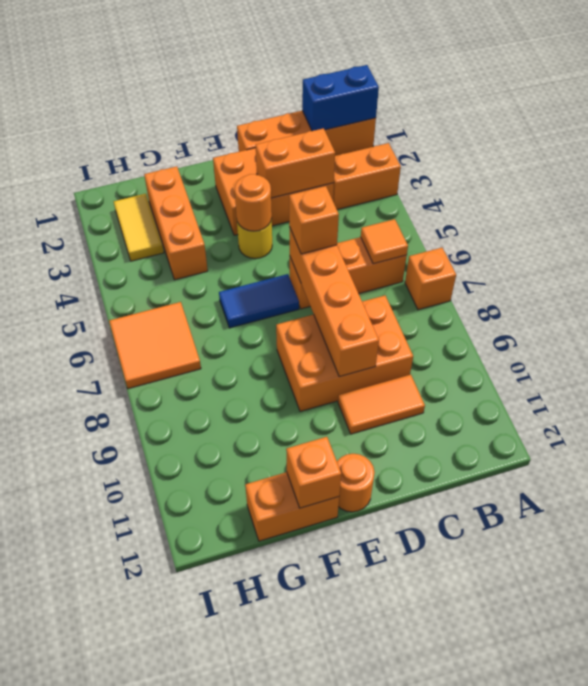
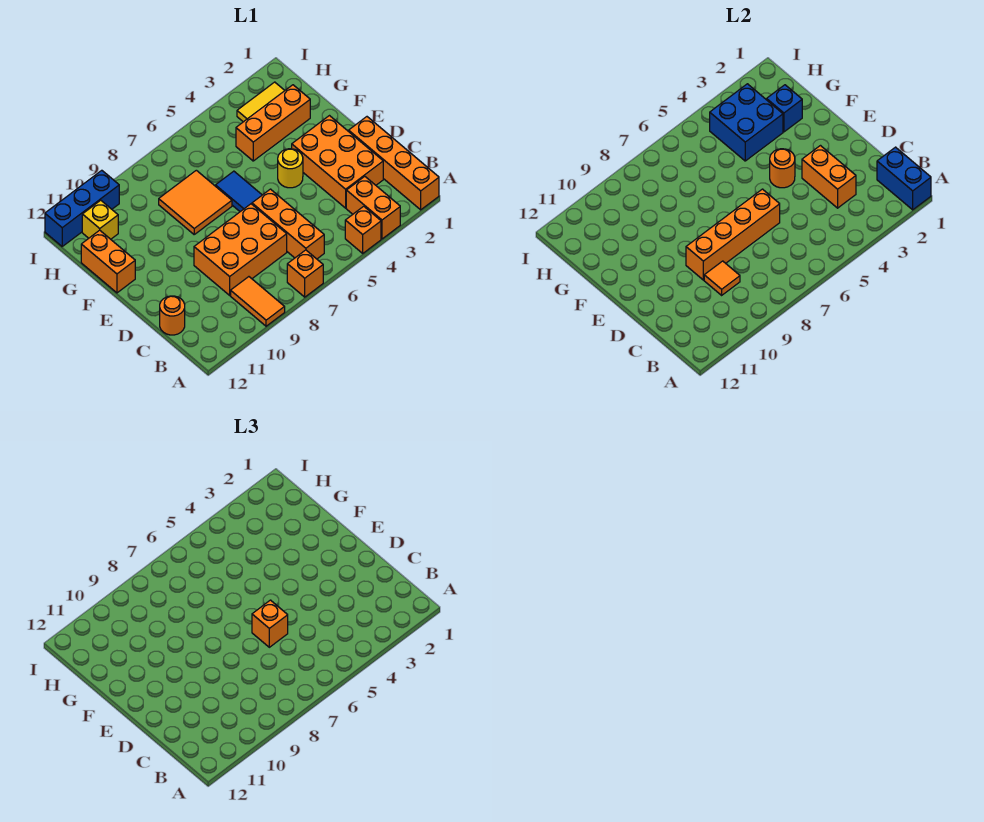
orange tile B6 level 2 -> orange tile C9 level 2
orange brick C8:E9 level 1 -> orange brick C7:D9 level 1
orange tile C10:D10 level 1 -> orange tile A9:B9 level 1
orange round brick E12 level 1 -> orange round brick C12 level 1
orange brick F12 level 2 -> orange brick A4 level 1
none -> blue brick G2 level 2
none -> blue brick G3:H4 level 2
orange tile H6:I7 level 1 -> orange tile F7:G8 level 1
none -> yellow brick H11 level 1
none -> blue brick I10:I12 level 1

